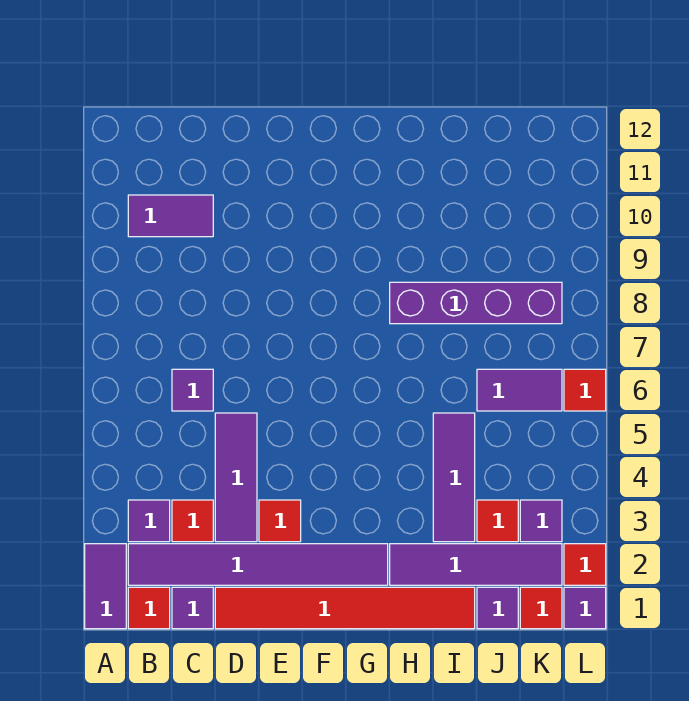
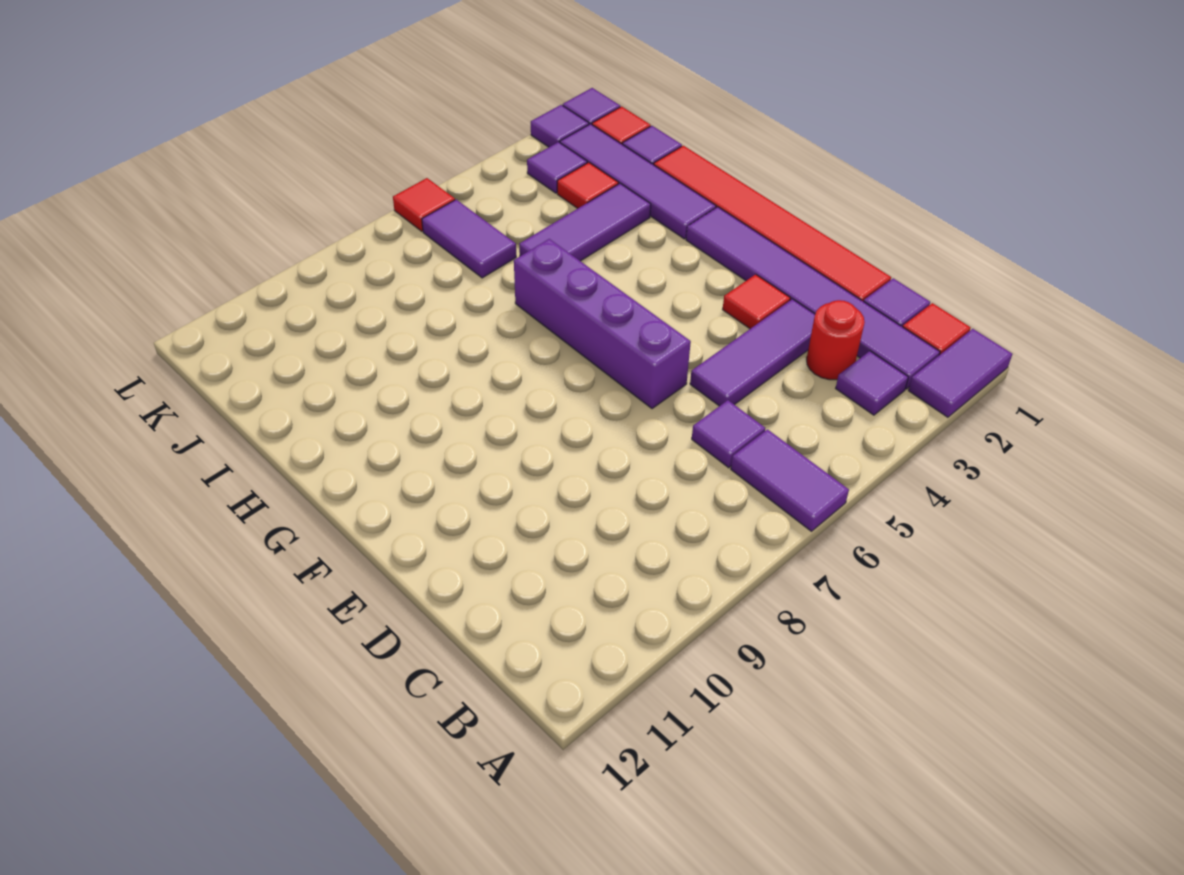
purple tile B10:C10 level 1 -> purple tile A6:B6 level 1
red tile C3 level 1 -> red round brick C3 level 1
purple brick H8:K8 level 1 -> purple brick E6:H6 level 1
red tile L2 level 1 -> purple tile L2 level 1

